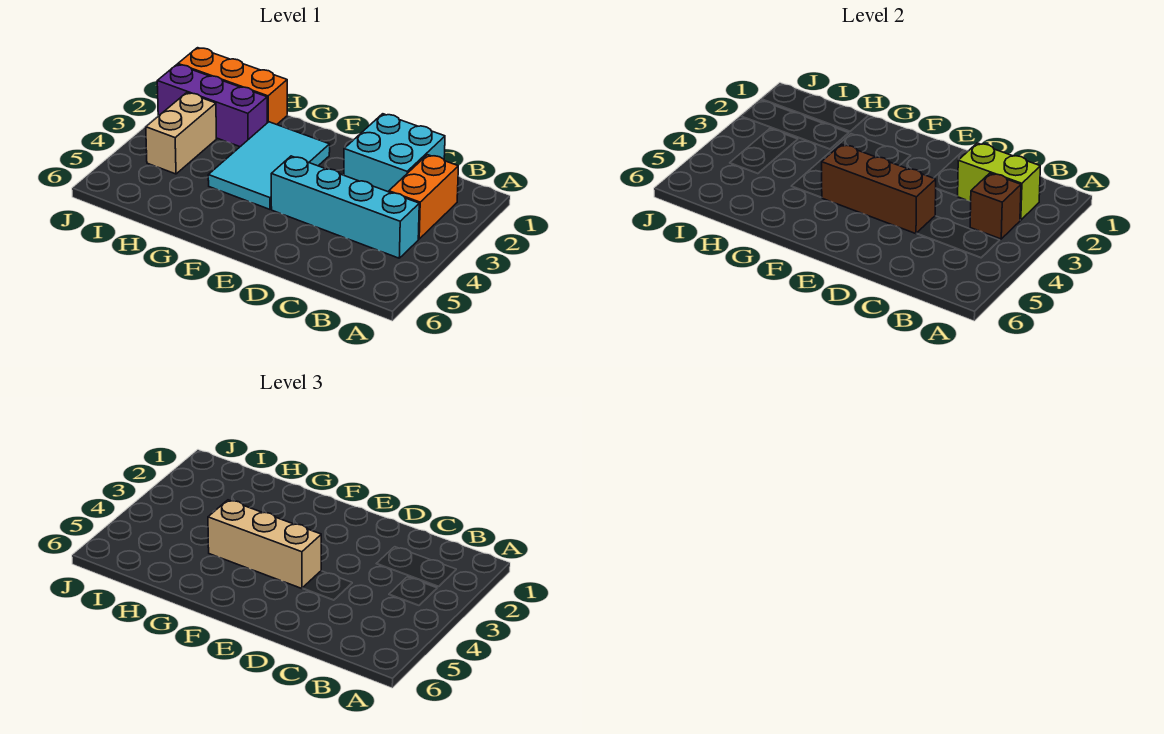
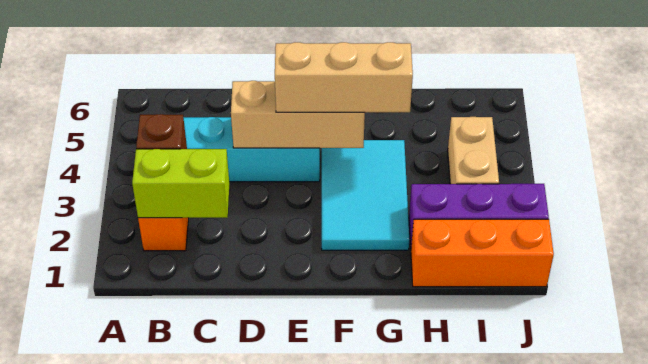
cyan brick C1:D2 level 1 -> none
brown brick D4:F4 level 2 -> tan brick D4:F4 level 2

